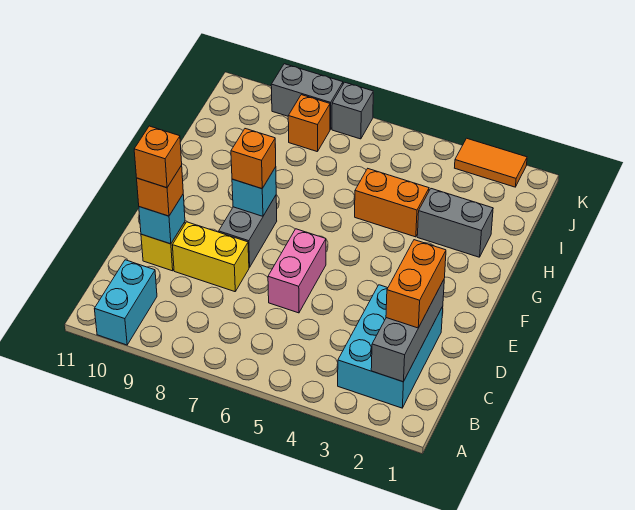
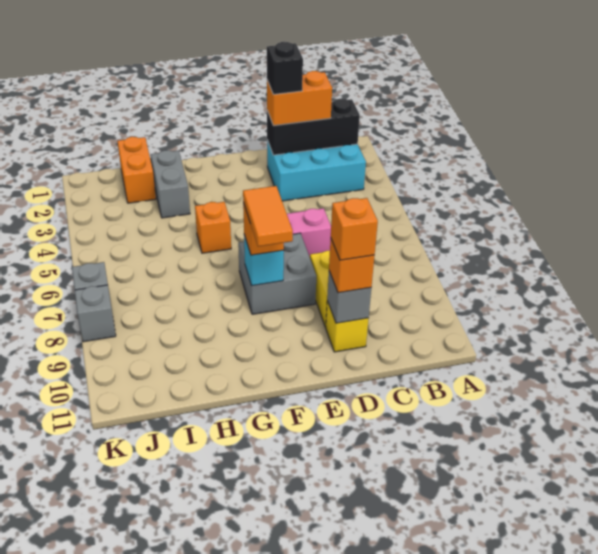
cyan brick A10:B10 level 1 -> none
grey brick B2:D2 level 2 -> black brick B2:D2 level 2
none -> black brick D2 level 4
cyan brick D10 level 2 -> grey brick D10 level 2
grey brick E8:F8 level 1 -> grey brick E7:F8 level 1
orange brick H4:H5 level 1 -> orange brick I1:I2 level 1
orange brick J8 level 1 -> orange brick G5 level 1
orange tile K2:K3 level 1 -> orange tile F8:F9 level 4
grey brick K8:K9 level 1 -> grey brick K8 level 1

